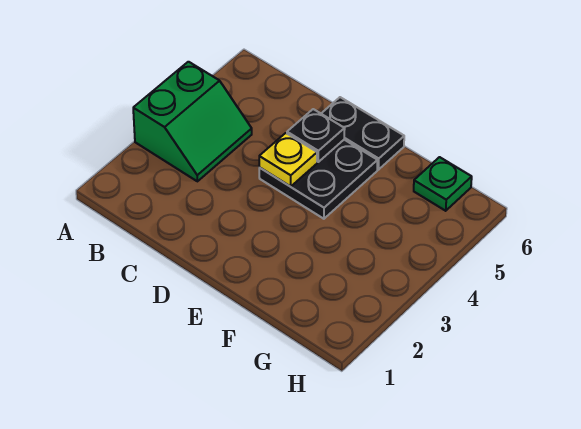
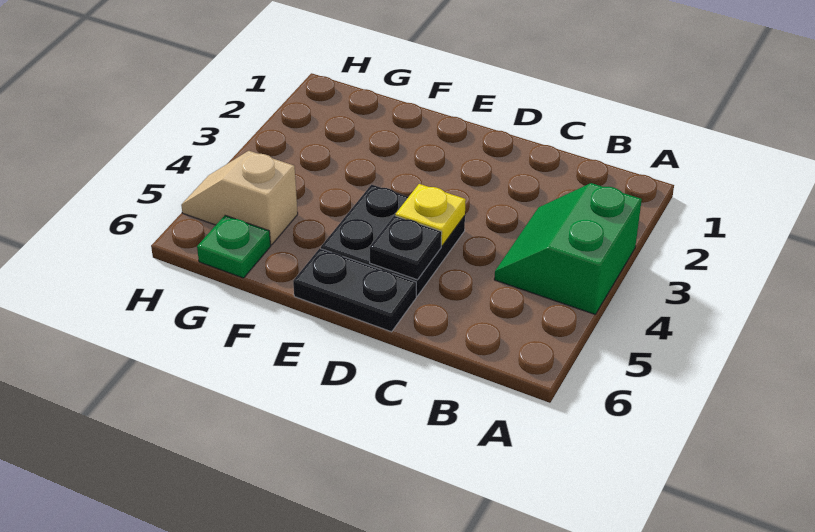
none -> tan slope G5:H5 level 1 top G

